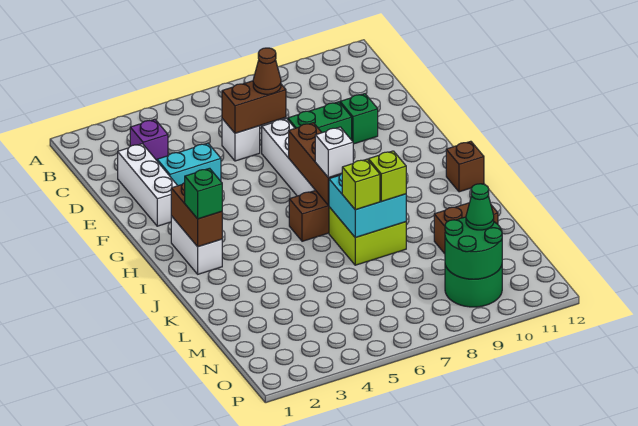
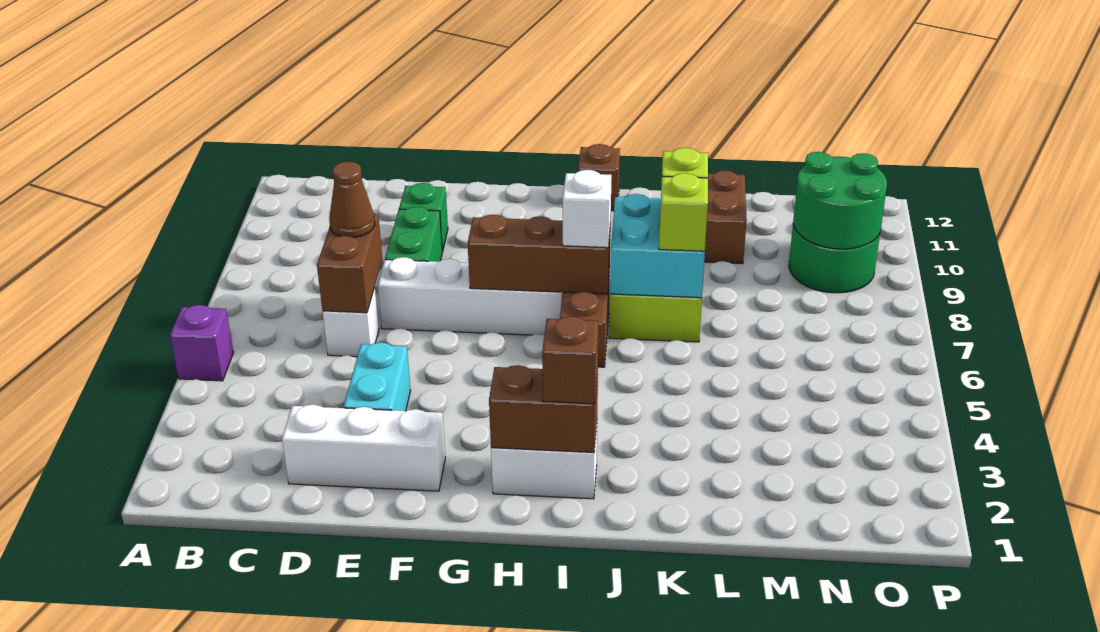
purple brick C3 level 1 -> purple brick A5 level 1
green brick I2 level 3 -> brown brick I2 level 3
green cone N10 level 3 -> none

